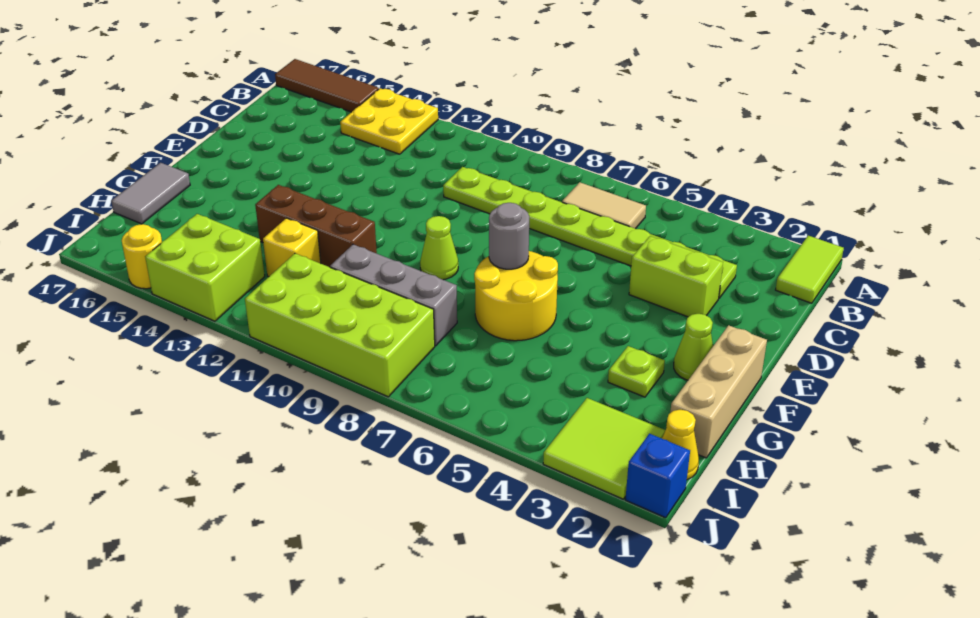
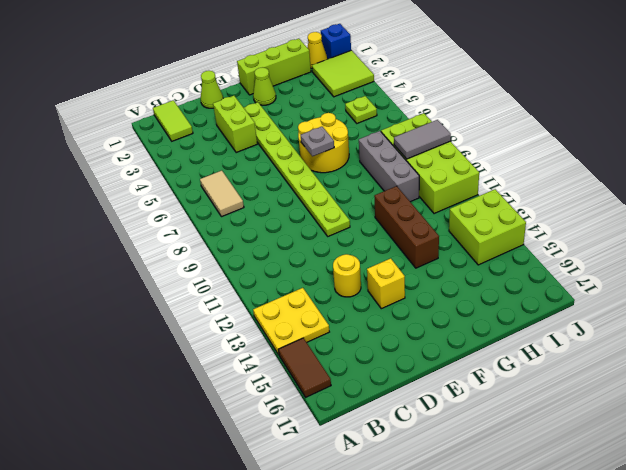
lime tile A1:B1 level 1 -> lime tile B1:B2 level 1
brown tile A15:A17 level 1 -> brown tile A15:A16 level 1
lime plate C3:C10 level 1 -> lime plate E3:E10 level 1
tan brick F1:H1 level 1 -> lime brick F1:H1 level 1
grey round brick F7 level 2 -> grey plate F7 level 2
lime cone F9 level 1 -> lime cone D1 level 1
lime plate G3 level 1 -> lime plate I5 level 1
grey tile G17:H17 level 1 -> grey tile I9:J9 level 2
yellow brick H12 level 1 -> yellow brick E14 level 1
yellow round brick J15 level 1 -> yellow round brick D13 level 1

